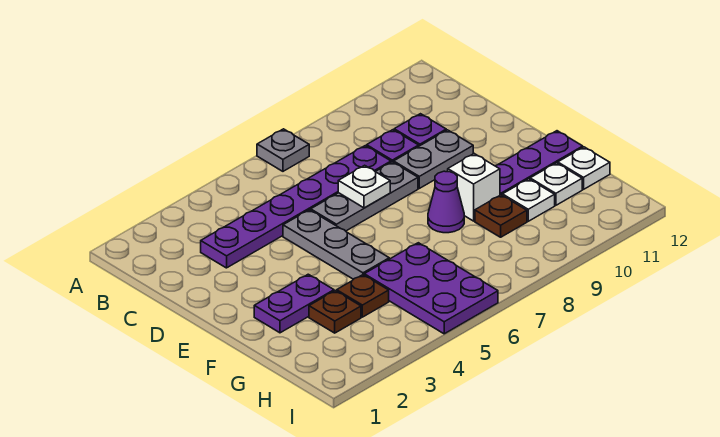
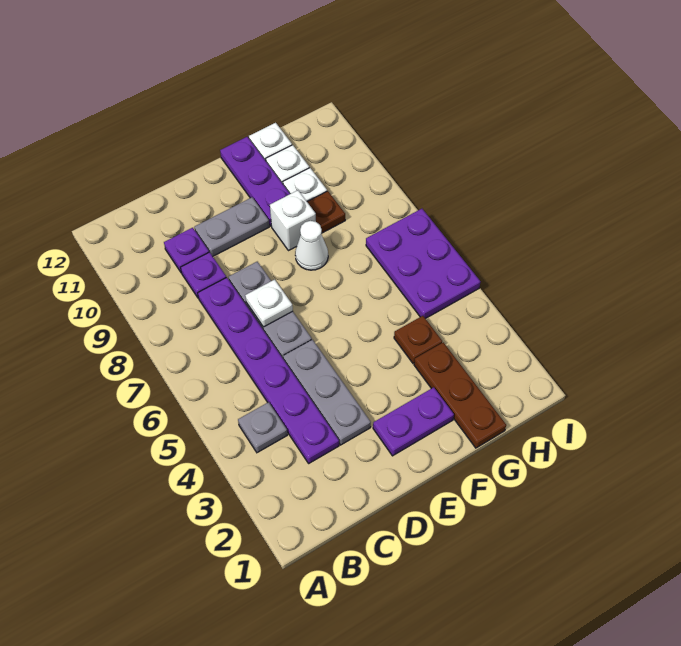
grey plate A7 level 1 -> grey plate B4 level 1
grey plate D5:F5 level 1 -> grey plate D3:D5 level 1
grey plate D9:D10 level 1 -> grey plate D10:E10 level 1
purple plate F2:F3 level 1 -> purple plate E2:F2 level 1
purple cone F8 level 1 -> white cone F8 level 1
brown plate G3 level 1 -> brown plate G1:G3 level 1
purple plate G5:I6 level 1 -> purple plate H5:I7 level 1

